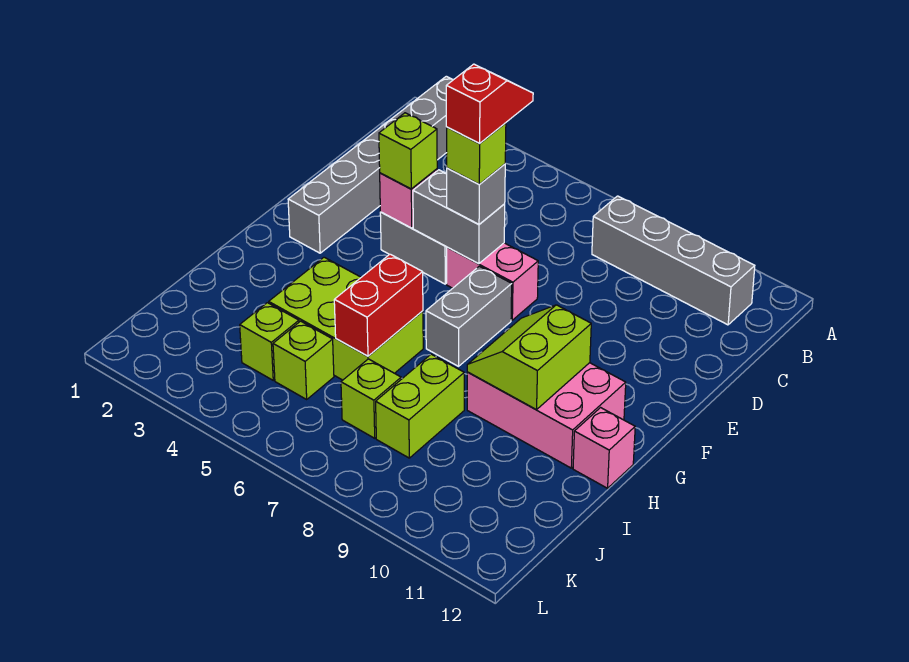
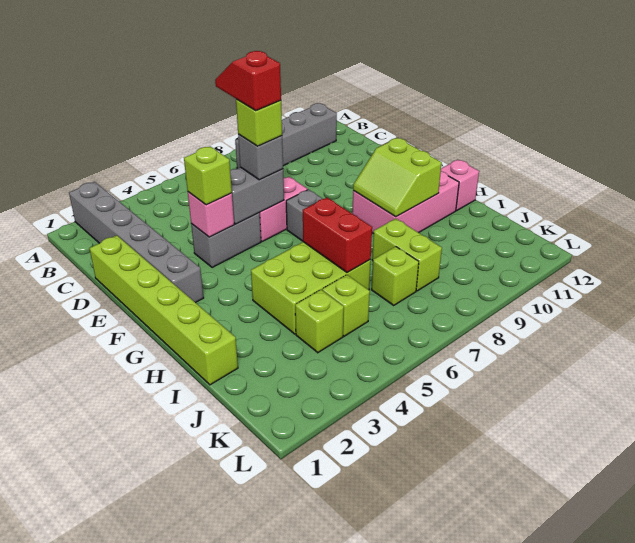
none -> lime brick D1:I1 level 1

